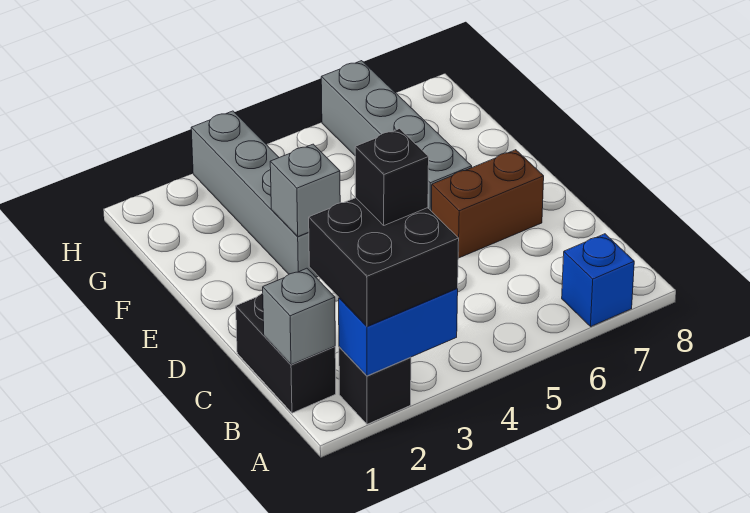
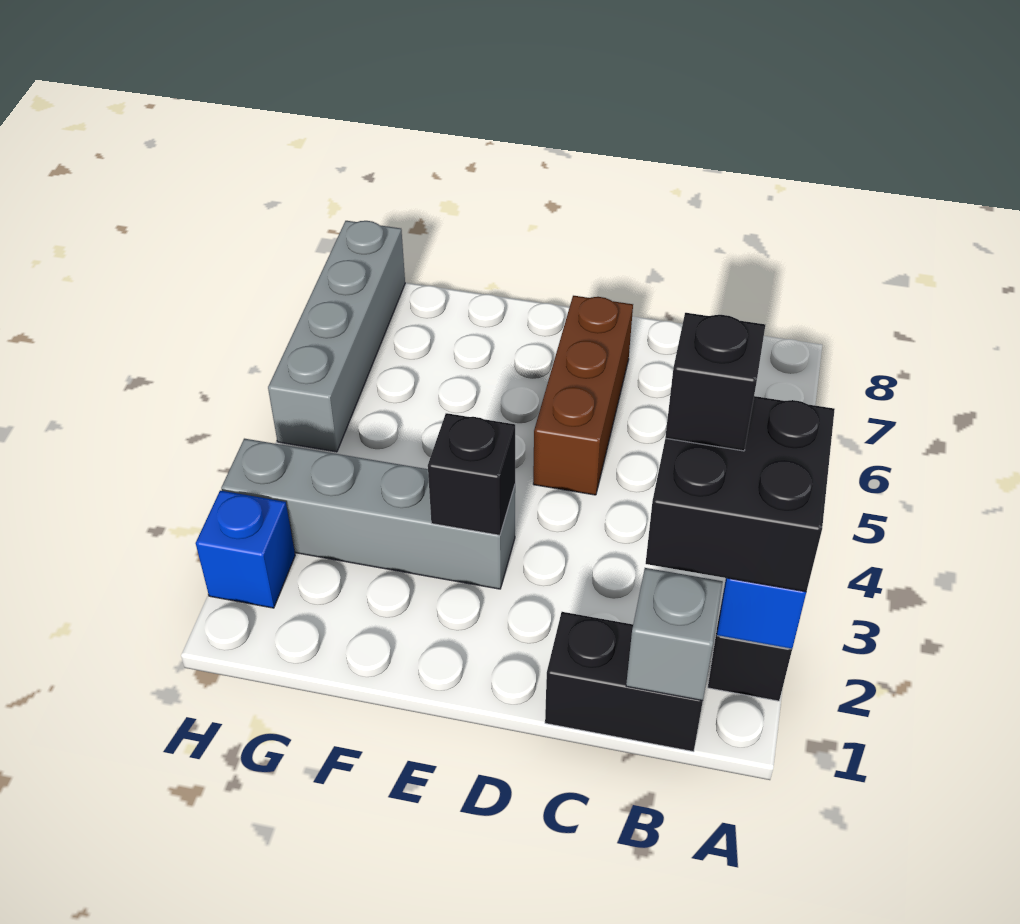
blue brick A7 level 1 -> blue brick H2 level 1
brown brick D6:D7 level 1 -> brown brick D5:D7 level 1
grey brick E3 level 2 -> black brick E3 level 2
grey brick E6:H6 level 1 -> grey brick H5:H8 level 1

